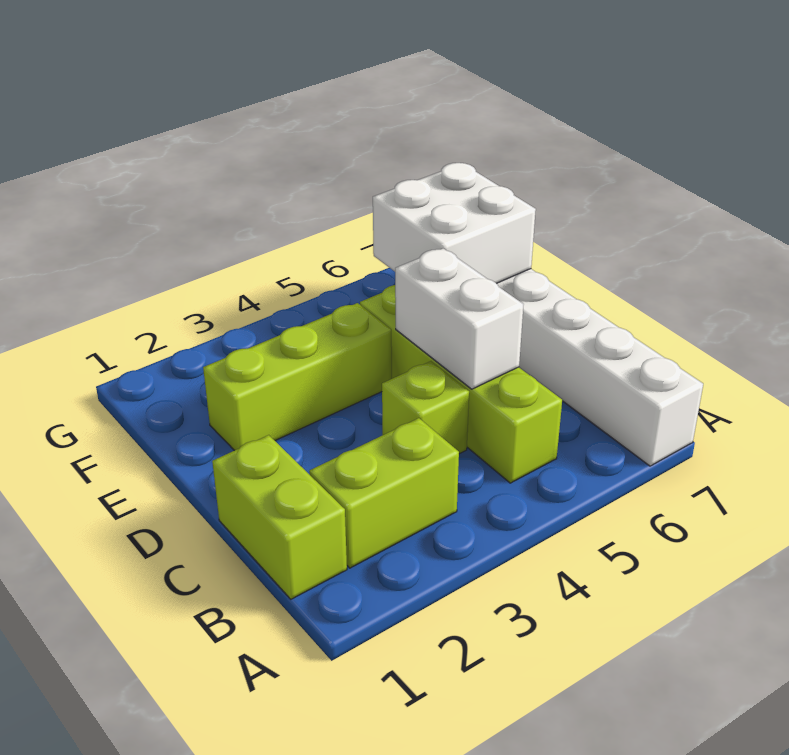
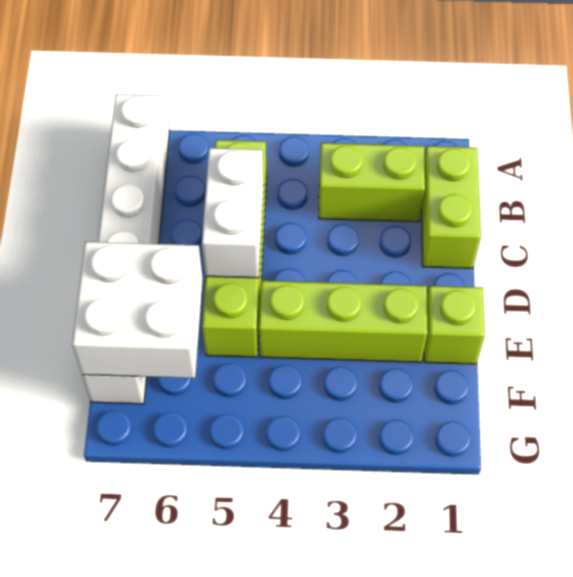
lime brick C4 level 1 -> lime brick E1 level 1

